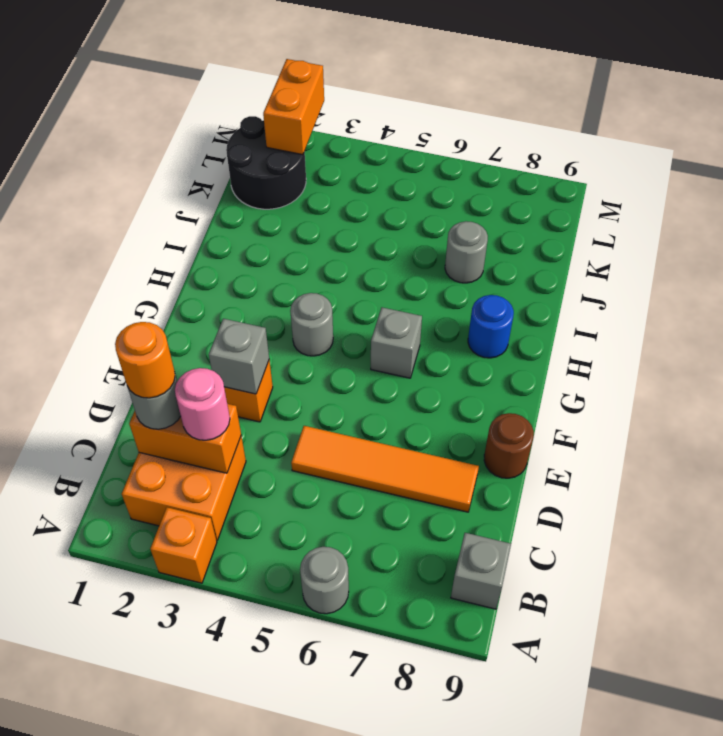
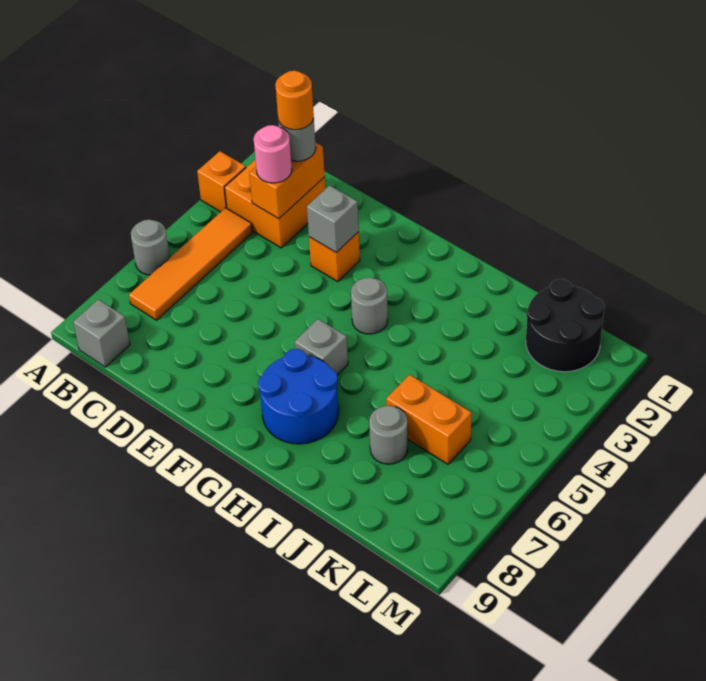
orange tile D5:D8 level 1 -> orange tile B4:B7 level 1
brown round brick E9 level 1 -> none
blue round brick H8 level 1 -> blue round brick G7:H8 level 1
orange brick L2:M2 level 2 -> orange brick J6:K6 level 1

